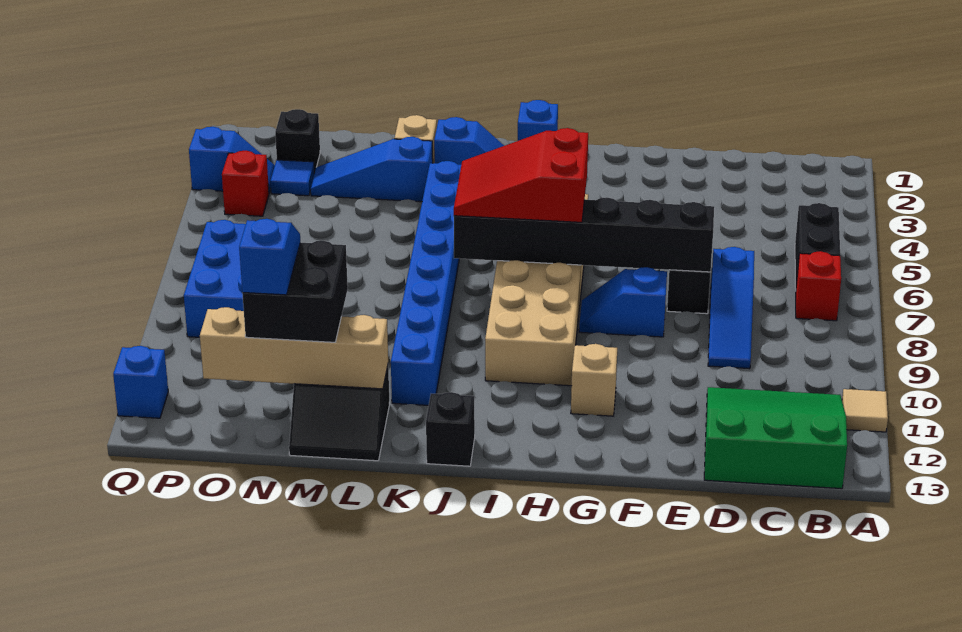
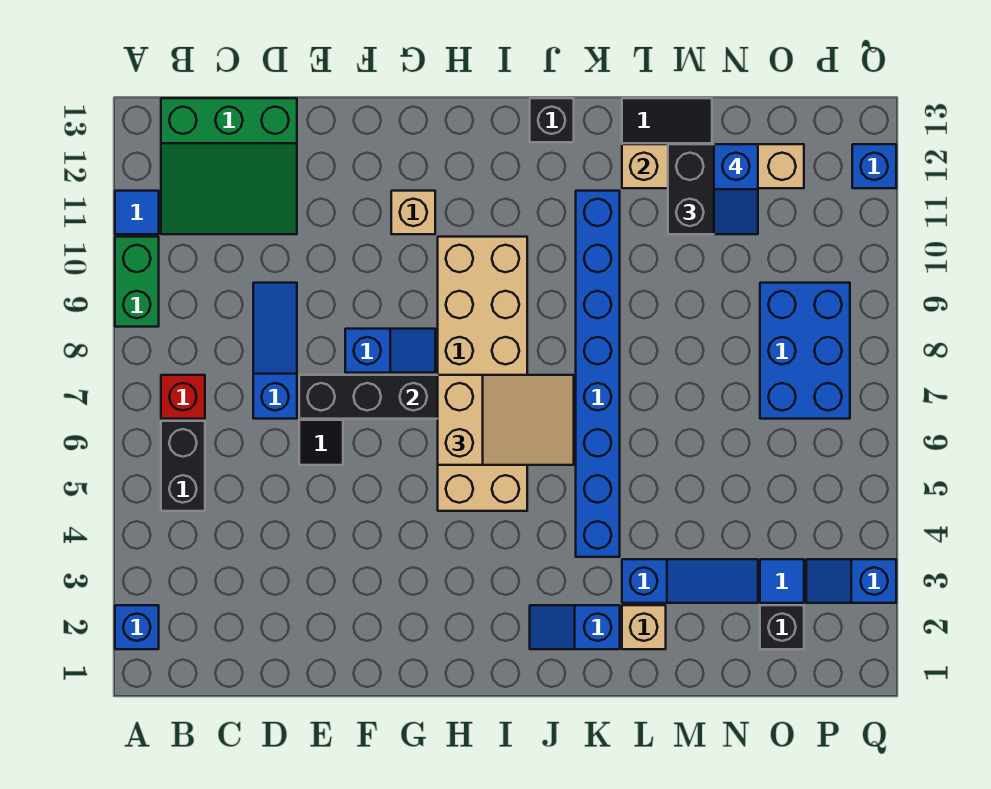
none -> green brick A9:A10 level 1
tan tile A11 level 1 -> blue tile A11 level 1
red slope H6:J7 level 3 top H -> tan slope H6:J7 level 3 top H
blue brick I1 level 1 -> blue brick A2 level 1
red brick P4 level 1 -> none

